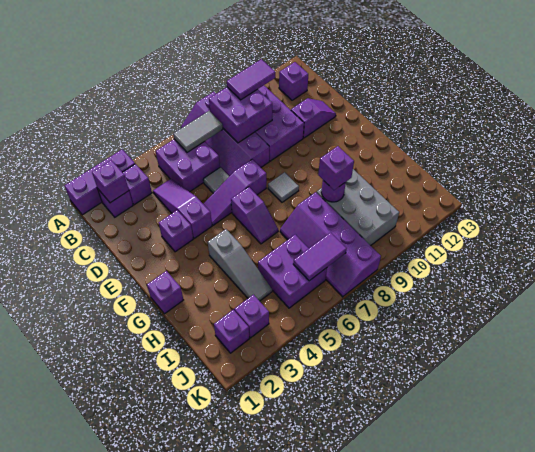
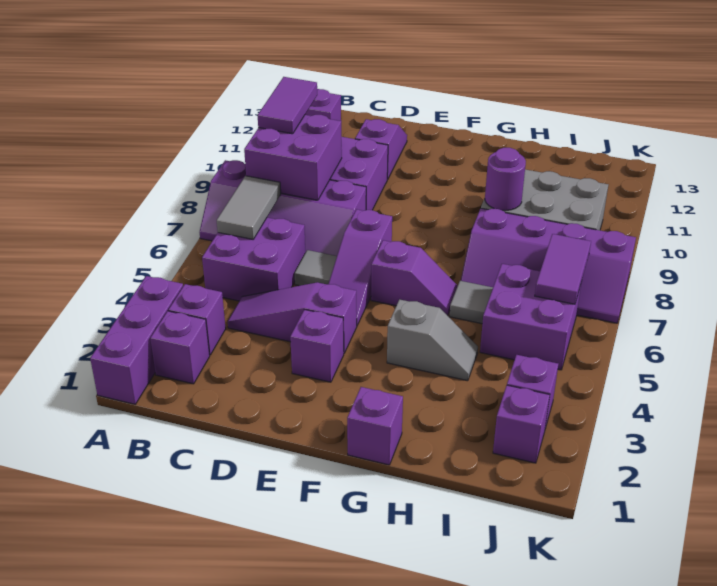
purple brick B2 level 2 -> none
grey tile F8 level 1 -> grey tile H6 level 1
grey slope G4:I4 level 1 top G -> grey slope G4:H4 level 1 top G
purple brick H9 level 3 -> none

